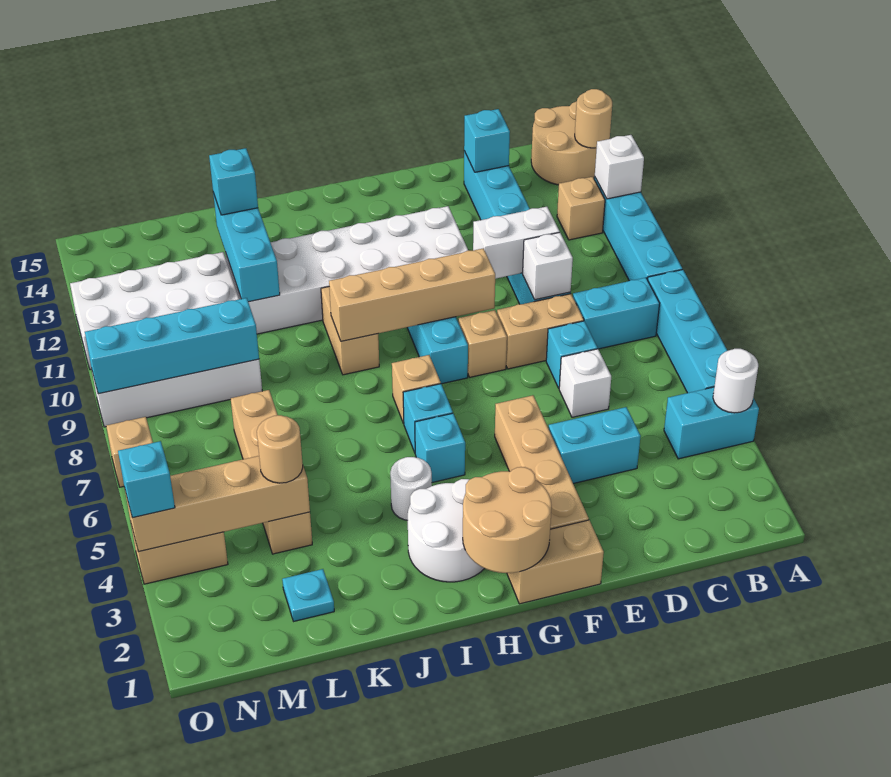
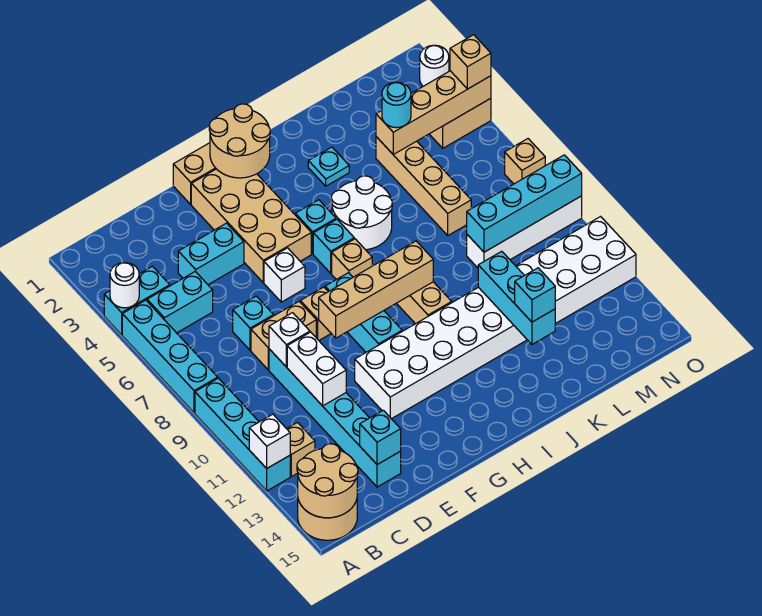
tan round brick A14 level 2 -> tan round brick A14:B15 level 2
cyan brick B8:C8 level 1 -> cyan brick B5:C5 level 1
white brick D6 level 1 -> white brick F6 level 1
white brick D10:E10 level 2 -> white brick D10:D11 level 2
tan brick F2:F5 level 1 -> tan brick F2:G5 level 1
white round brick H2:I3 level 1 -> white round brick I5:J6 level 1
white round brick I4 level 1 -> white round brick O2 level 1
cyan plate L2 level 1 -> cyan plate J3 level 1
tan round brick L4 level 3 -> cyan round brick L4 level 3
cyan brick O4 level 3 -> tan brick O4 level 3

